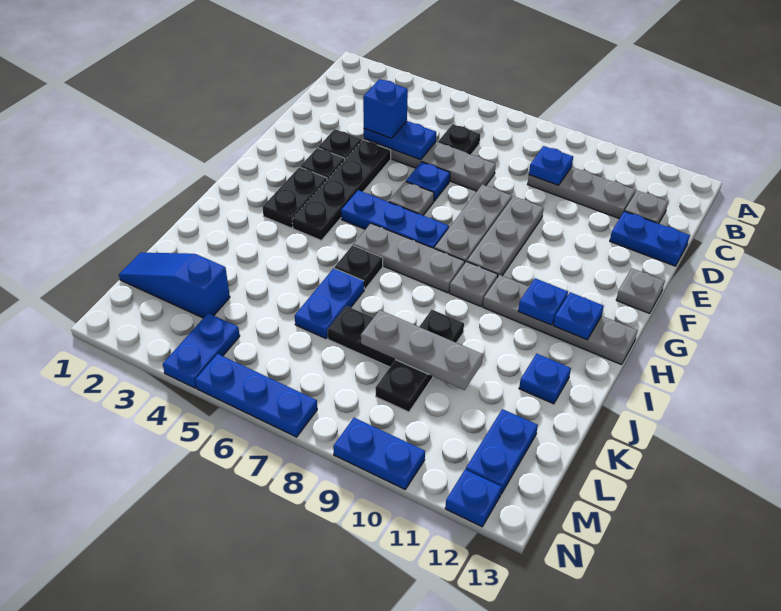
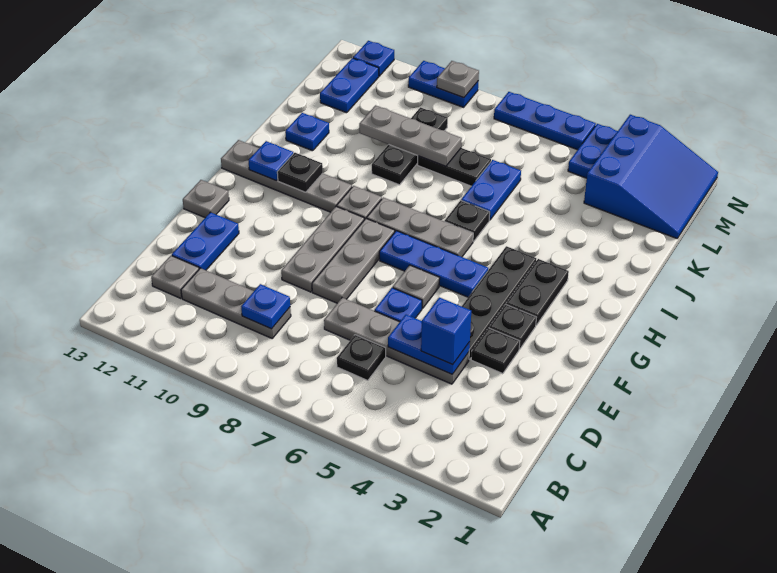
blue plate D12:D13 level 1 -> blue plate D12:E12 level 1
blue plate H11 level 2 -> black plate H11 level 2
blue slope L1:L3 level 1 top 3 -> blue slope L1:N3 level 1 top 3
none -> grey plate N9 level 2

